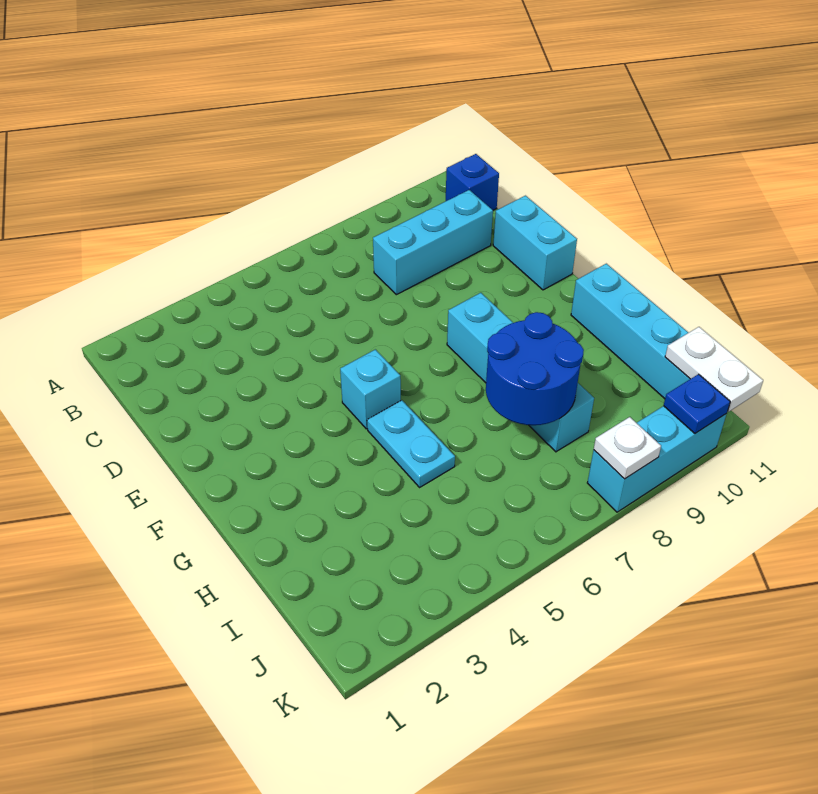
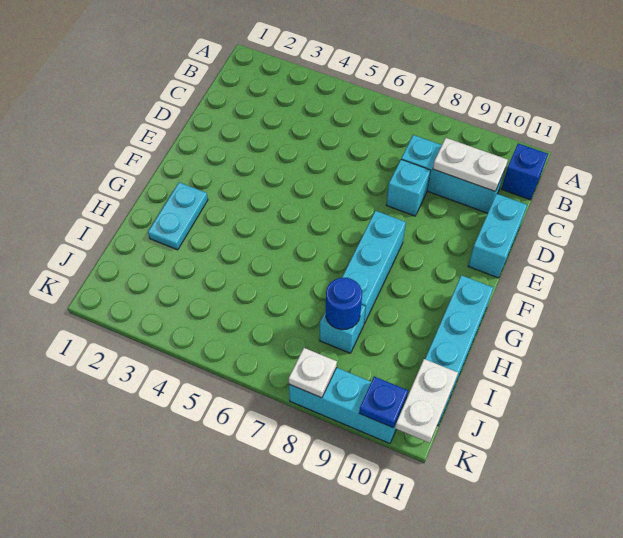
none -> white plate C9:C10 level 2
cyan brick F5 level 1 -> cyan brick D8 level 1
cyan plate G5:H5 level 1 -> cyan plate G2:H2 level 1
blue round brick H7:I8 level 2 -> blue round brick I8 level 2

